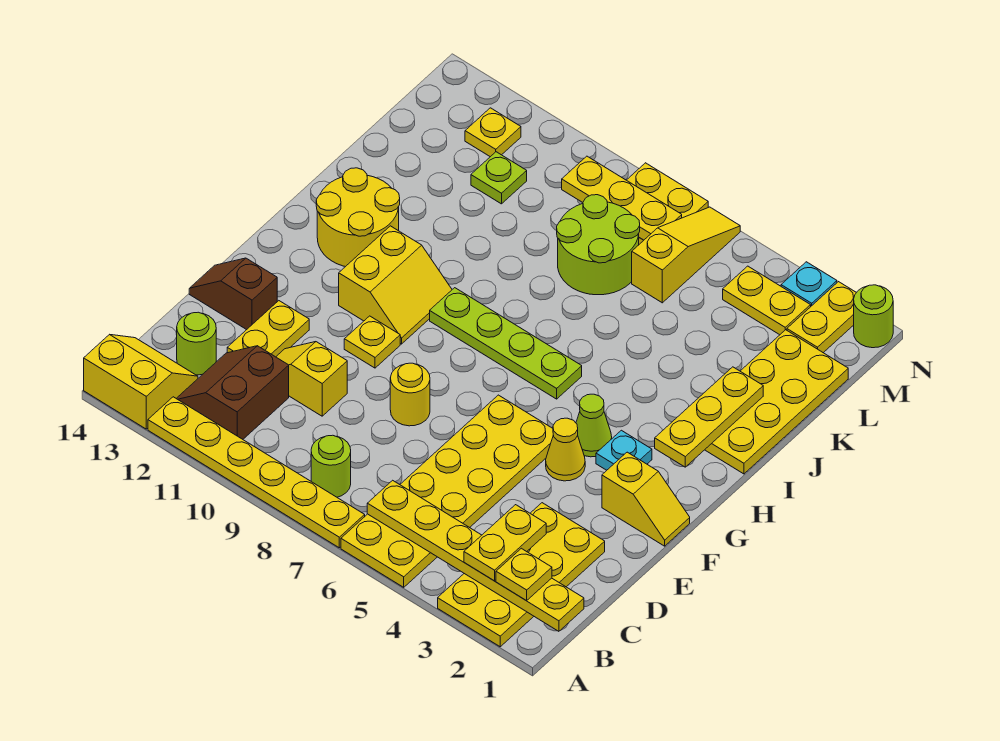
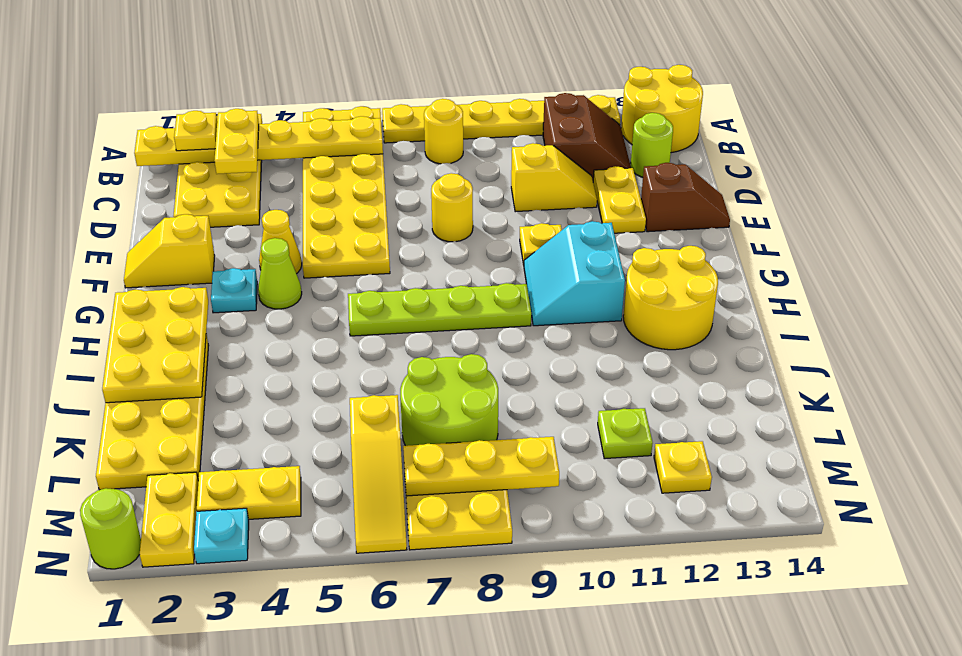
yellow slope A13:B14 level 1 top A -> yellow round brick A13:B14 level 1
lime round brick B8 level 1 -> yellow round brick B8 level 1
yellow slope G10:H11 level 1 top 11 -> cyan slope G10:H11 level 1 top 11
yellow plate H2:J2 level 2 -> yellow plate H1:J2 level 2

